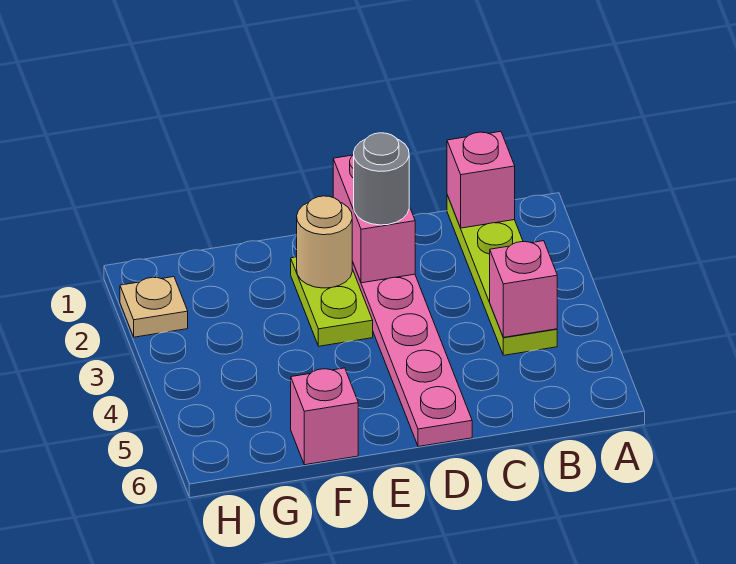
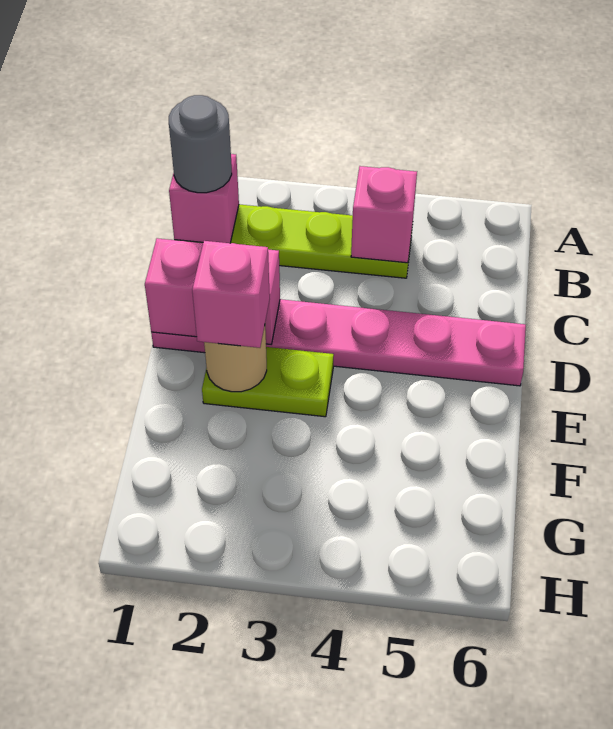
grey round brick D2 level 3 -> grey round brick B1 level 3
pink brick F6 level 1 -> pink brick E2 level 3
tan plate H2 level 1 -> none

